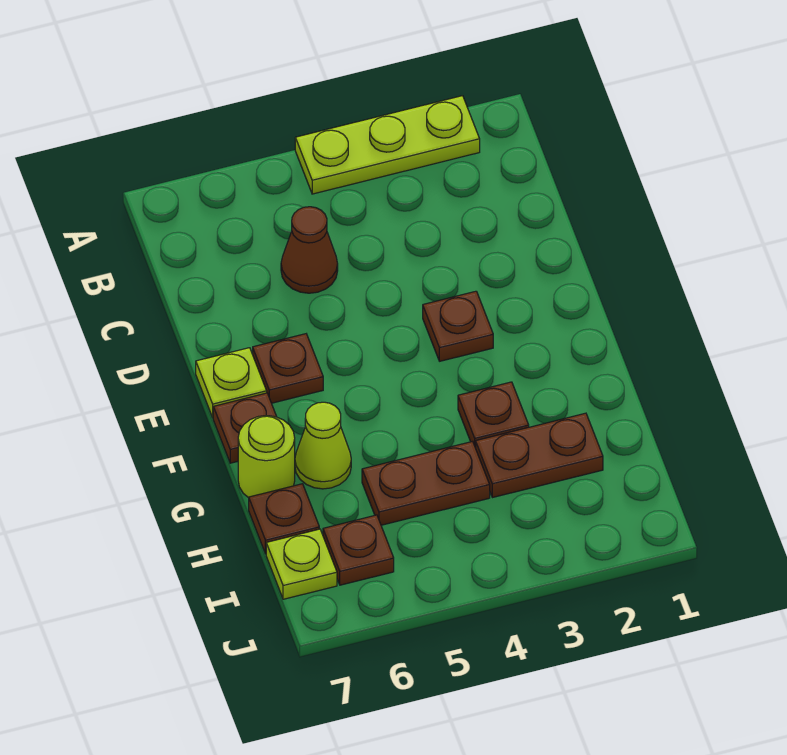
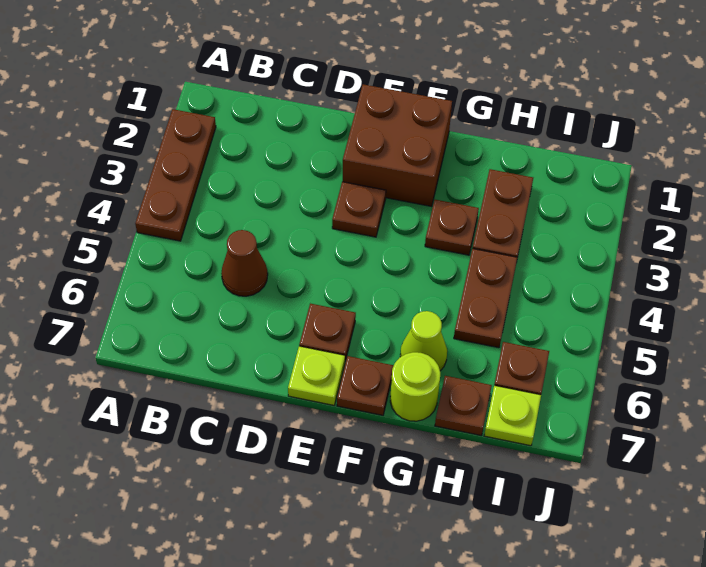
lime plate A2:A4 level 1 -> brown plate A2:A4 level 1
none -> brown brick E1:F2 level 1

